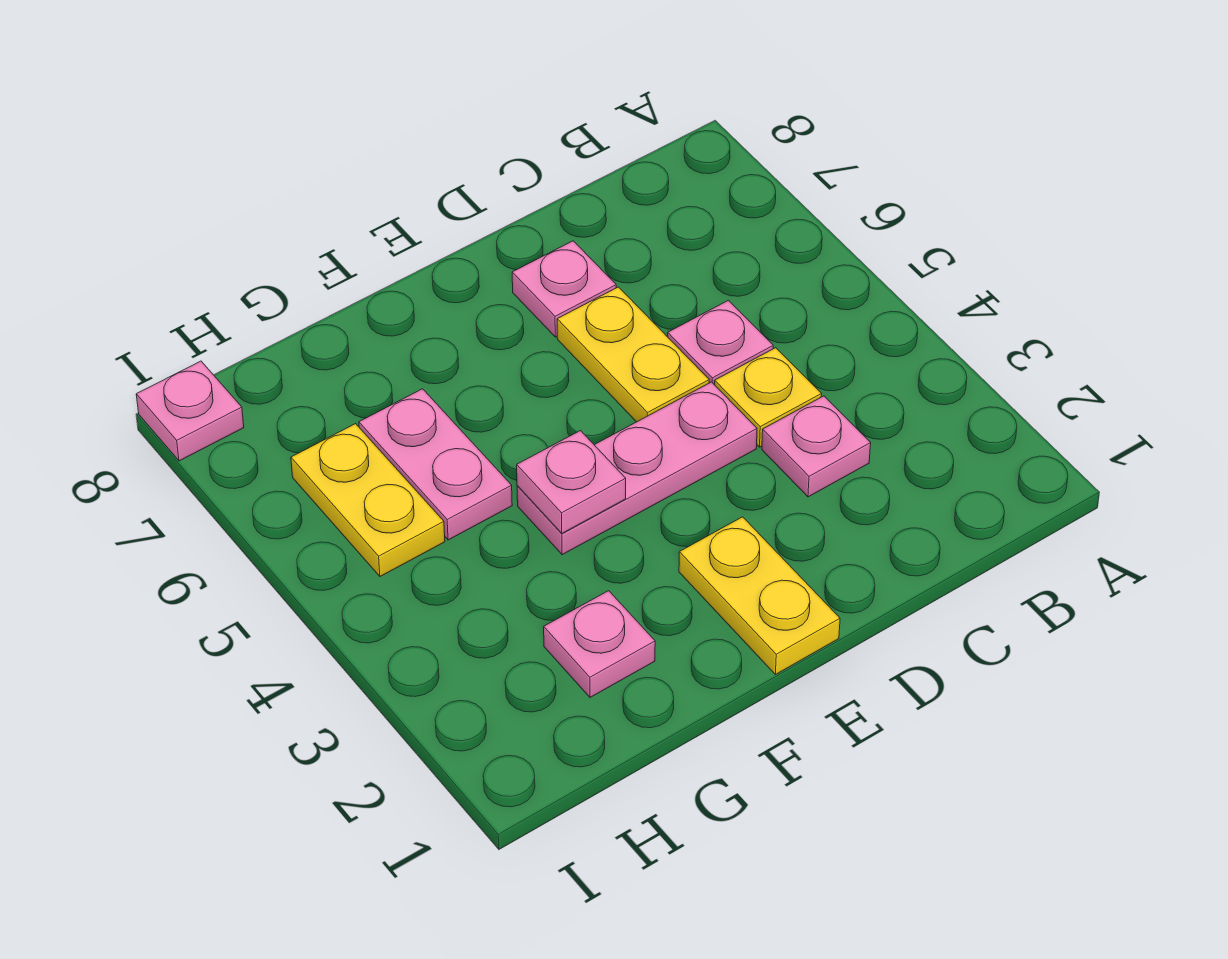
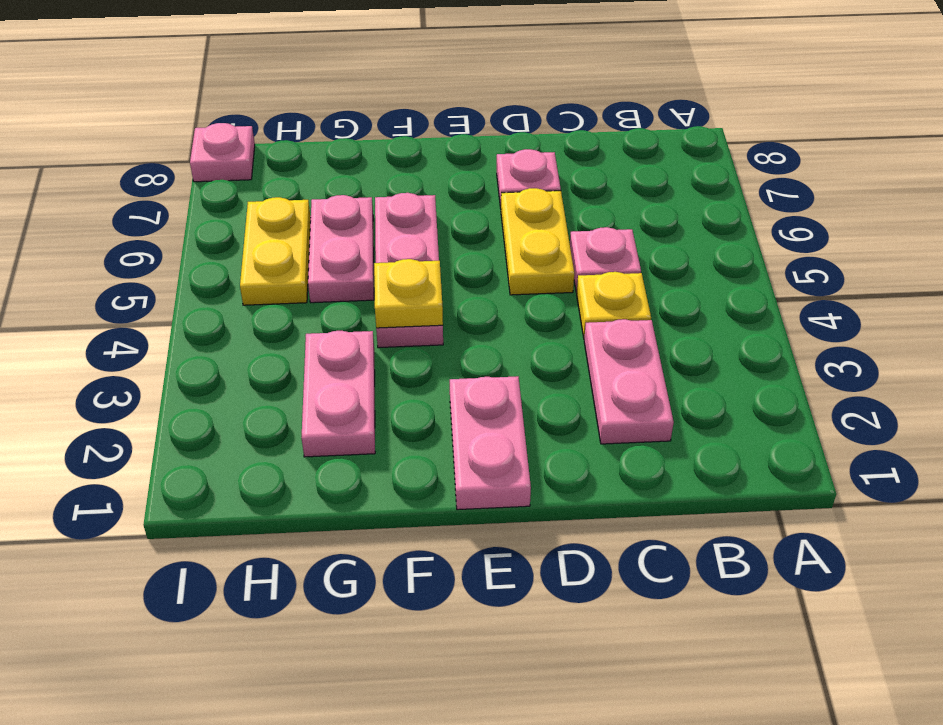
pink plate C3 level 1 -> pink plate C2:C3 level 1
pink plate D4:F4 level 1 -> pink plate F4:F6 level 1
yellow plate E1:E2 level 1 -> pink plate E1:E2 level 1
pink plate F4 level 2 -> yellow plate F4 level 2
pink plate G2 level 1 -> pink plate G2:G3 level 1

